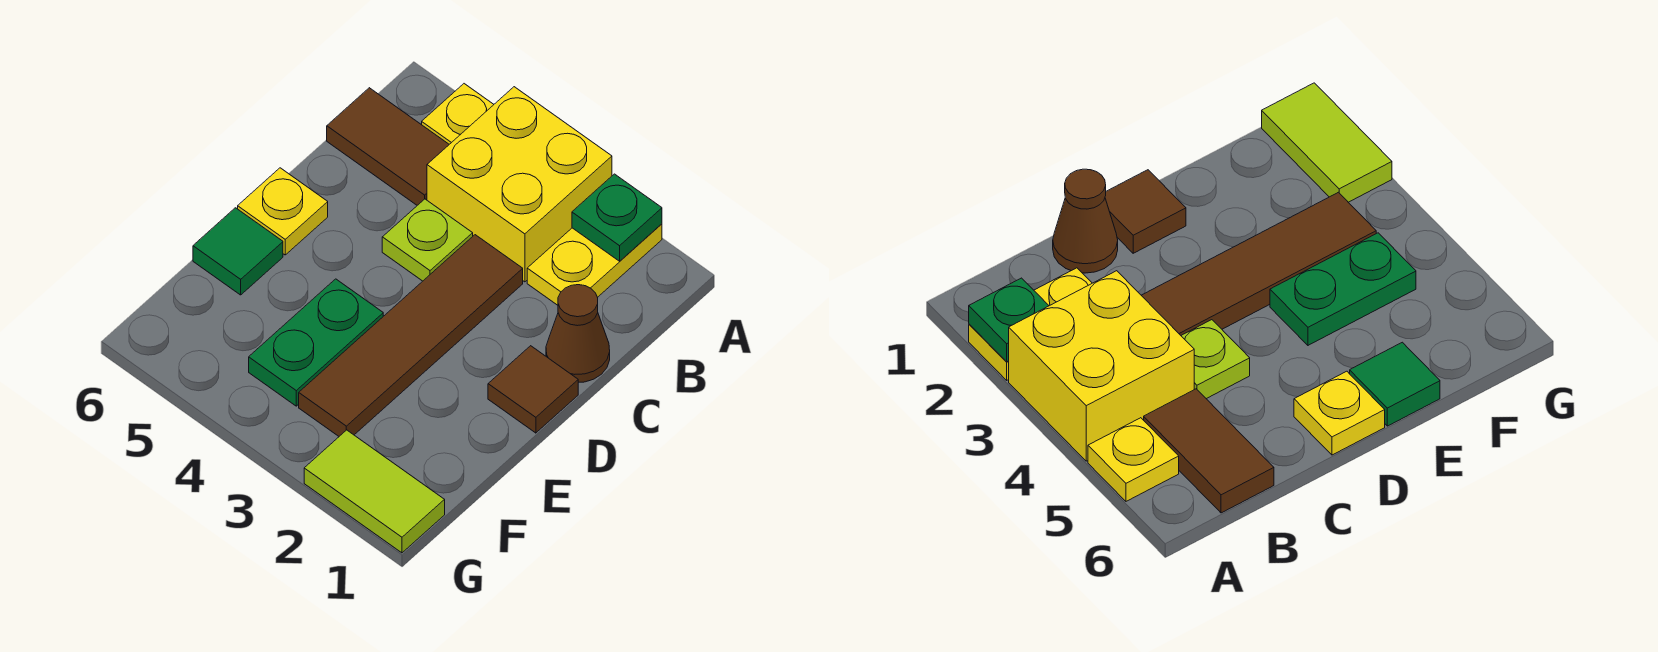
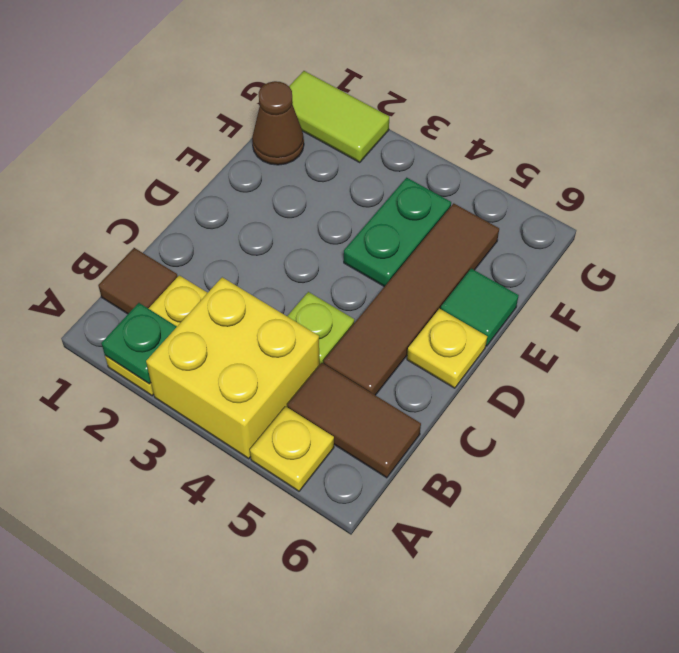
brown cone C1 level 1 -> brown cone F1 level 1
brown tile C3:F3 level 1 -> brown tile C5:F5 level 1
brown tile D1 level 1 -> brown tile B1 level 1

